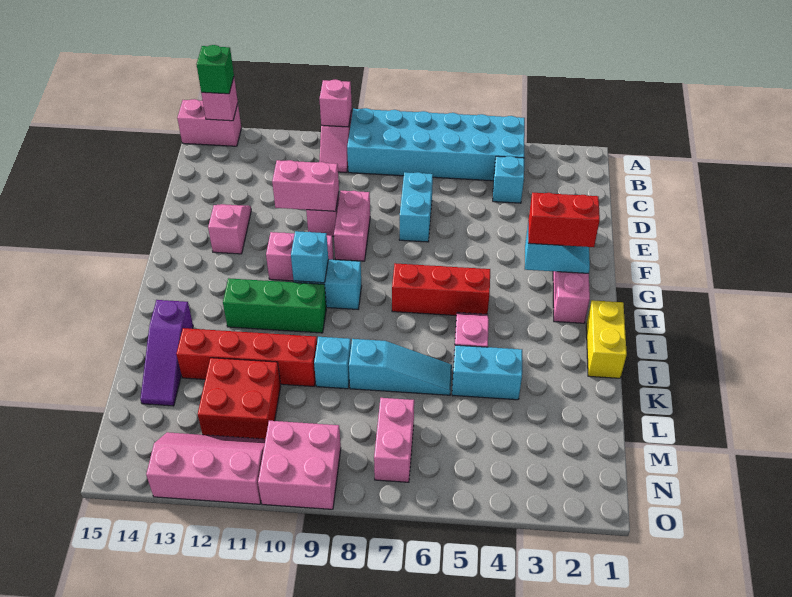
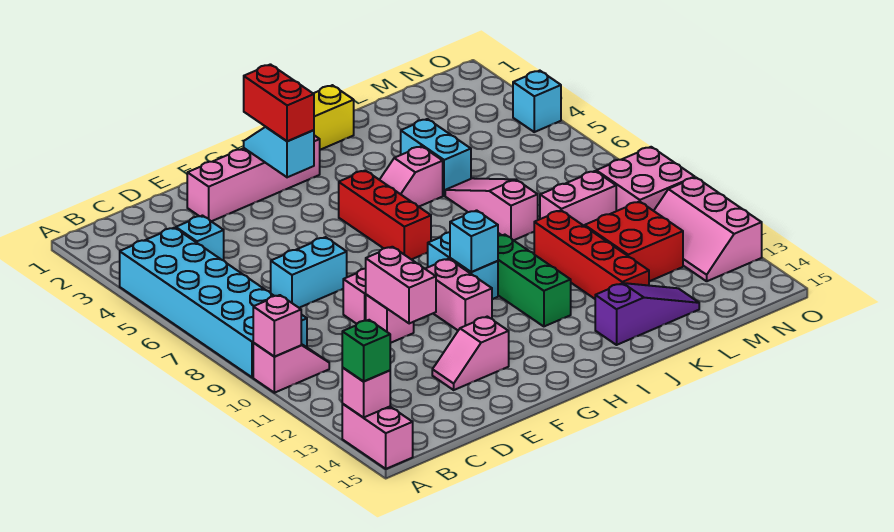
cyan slope K6:K8 level 1 top 8 -> pink slope K6:K8 level 1 top 8
cyan brick K9 level 1 -> cyan brick O4 level 1
pink brick M7:N7 level 1 -> pink brick L9:M9 level 1

